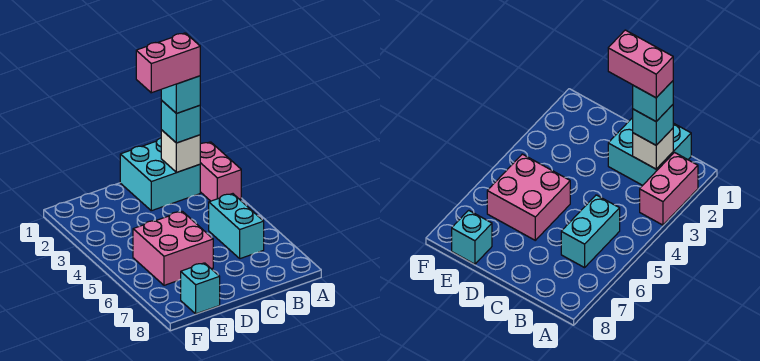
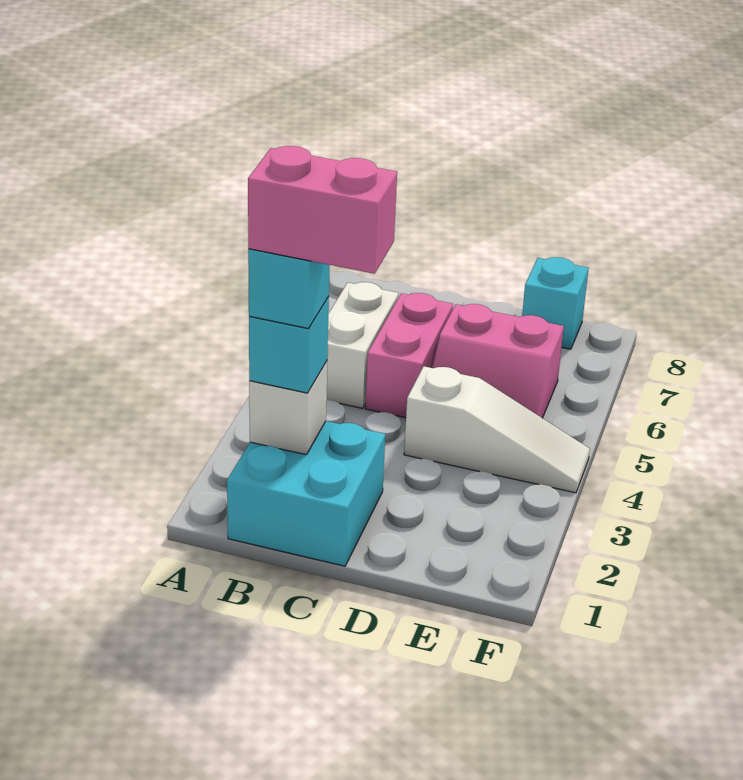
pink brick A2:A3 level 1 -> pink brick C5:C6 level 1
cyan brick B5:B6 level 1 -> white brick B5:B6 level 1
none -> white slope D4:F4 level 1 top D
pink brick D5:E6 level 1 -> pink slope D5:E6 level 1 top 6

